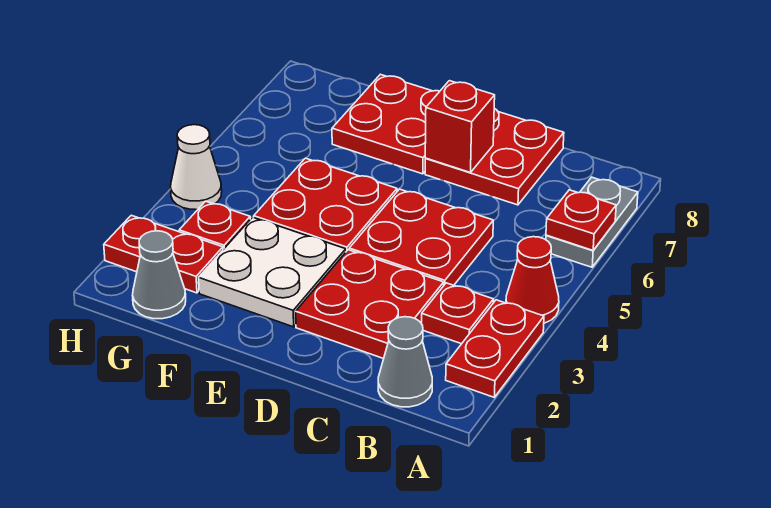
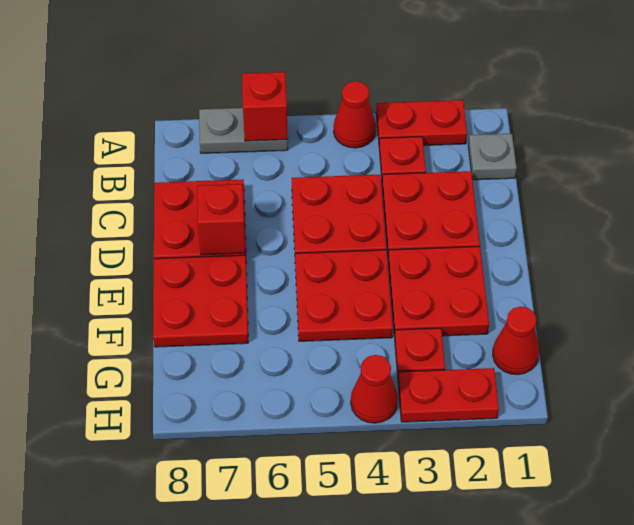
red plate A6 level 2 -> red brick A6 level 2
grey cone B1 level 1 -> grey plate B1 level 1
white plate E2:F3 level 1 -> red plate E2:F3 level 1
grey cone G1 level 1 -> red cone G1 level 1
red plate G2:H2 level 1 -> red plate H2:H3 level 1
white cone H4 level 1 -> red cone H4 level 1

